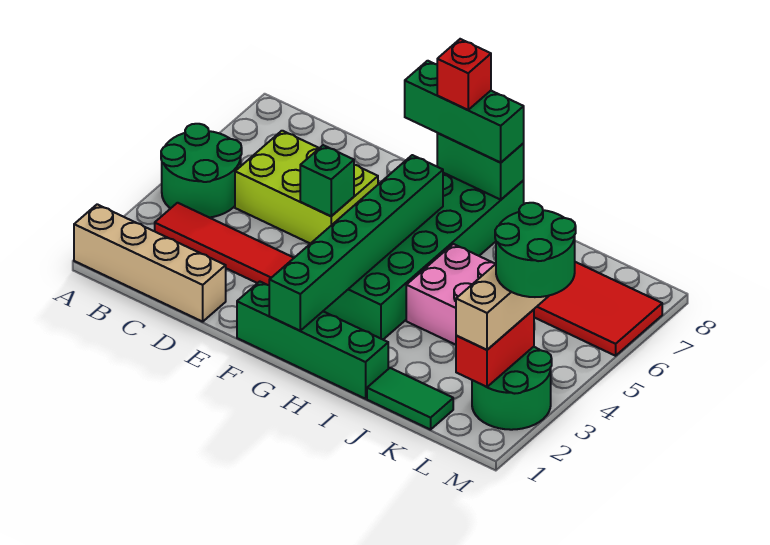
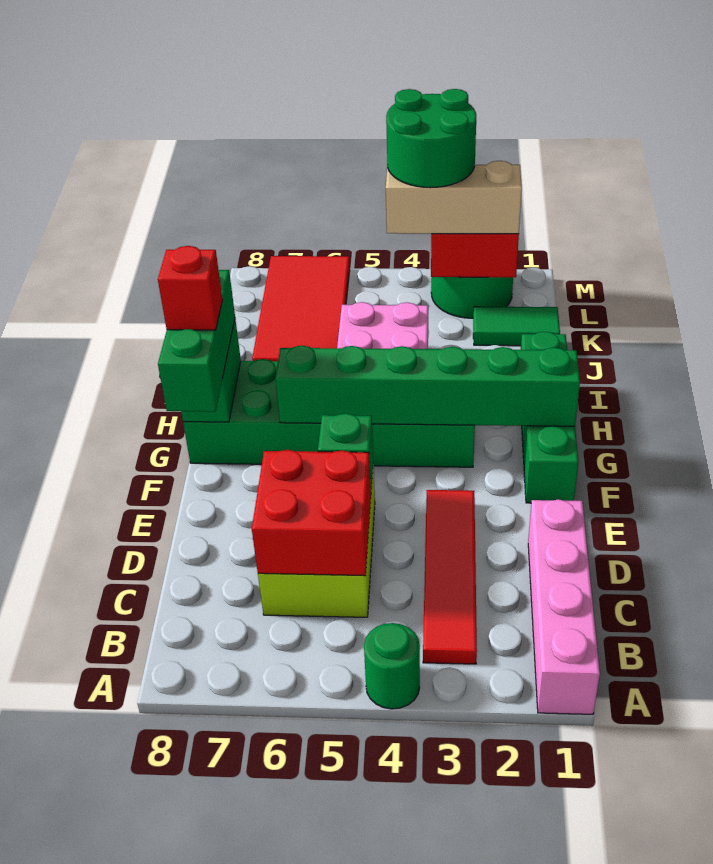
tan brick A1:D1 level 1 -> pink brick A1:D1 level 1
green round brick A4:B5 level 1 -> green round brick A4 level 1
none -> red brick C5:D6 level 2
green tile J1:K1 level 1 -> green tile K1:K2 level 1

